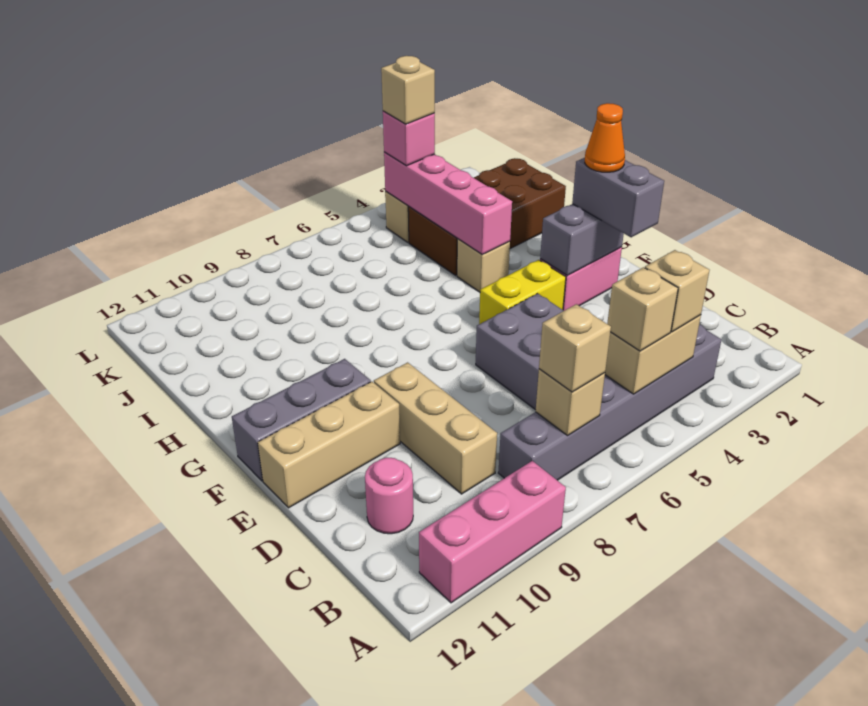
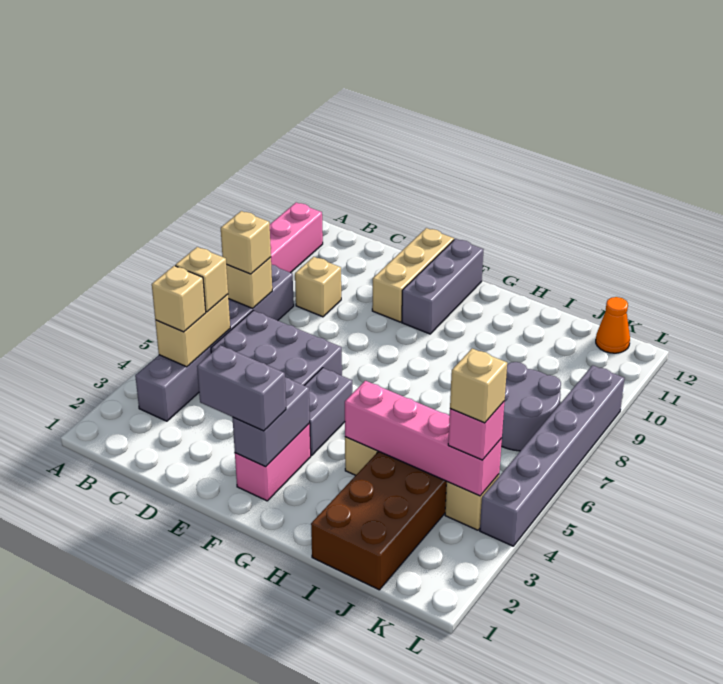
tan brick C9:E9 level 1 -> tan brick C9 level 1
pink round brick C11 level 1 -> none
orange cone F2 level 4 -> orange cone K12 level 1
yellow brick F4:F5 level 1 -> grey brick F4:F5 level 1
none -> grey round brick J7:K8 level 1
none -> grey brick L4:L9 level 1

